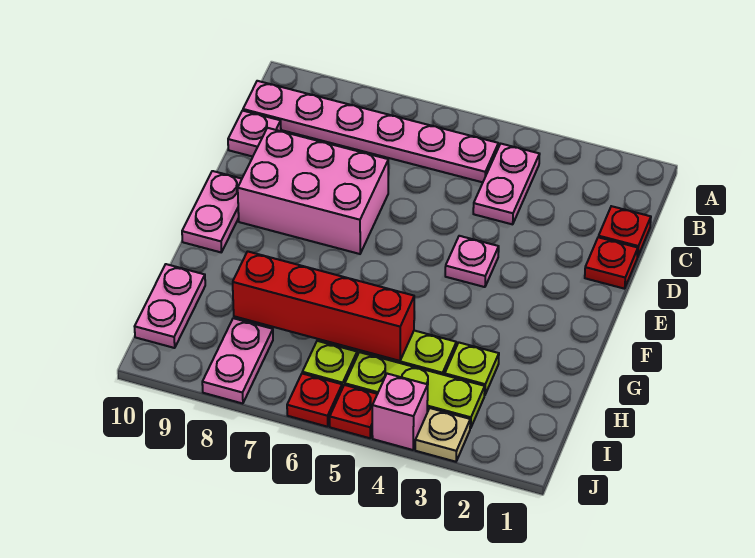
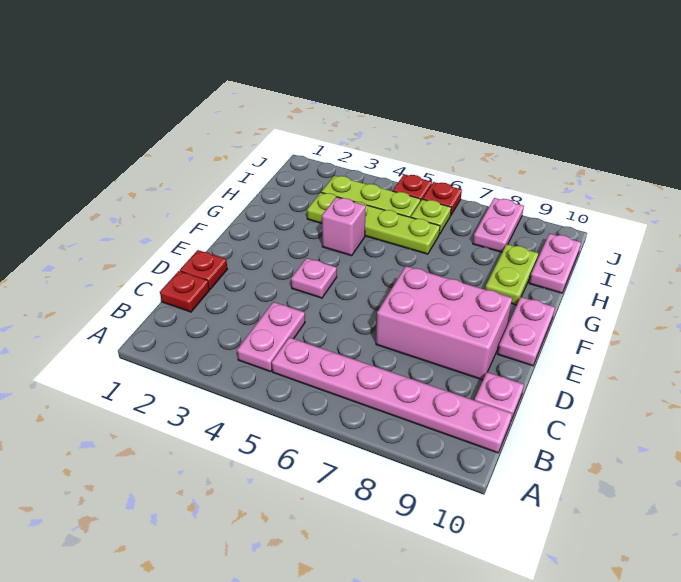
none -> lime plate G9:H9 level 1
red brick H5:H8 level 2 -> none
tan plate J3 level 1 -> none
pink brick J4 level 1 -> pink brick G4 level 1

